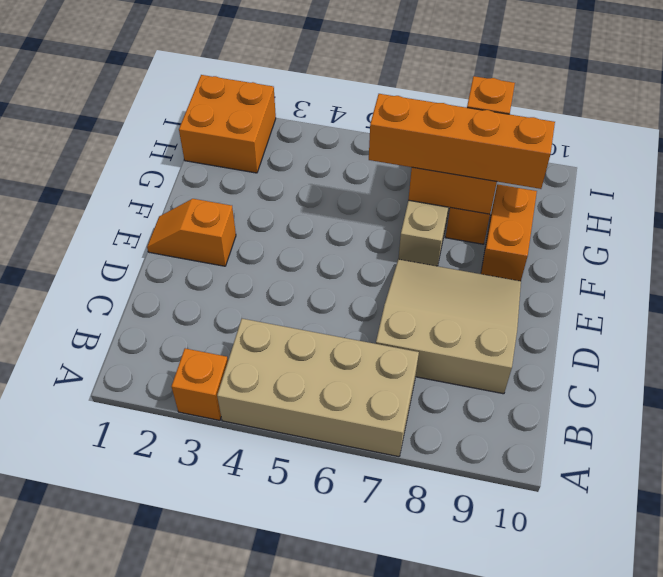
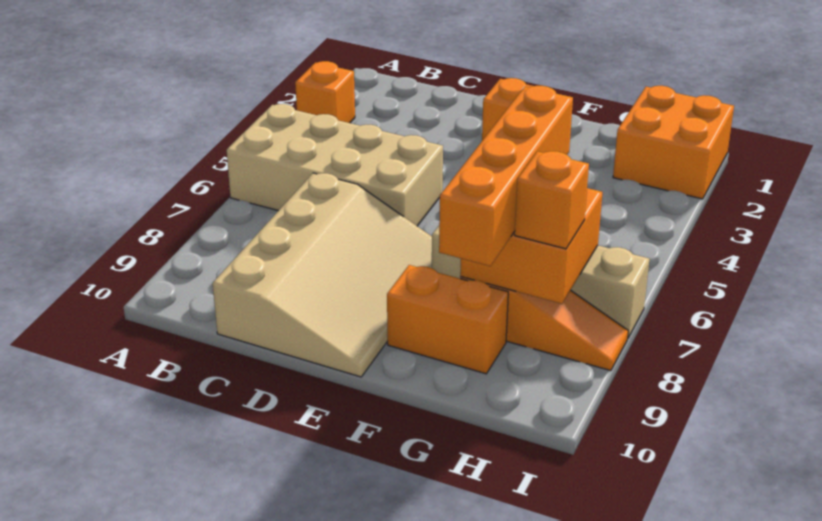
tan brick A4:B7 level 1 -> tan brick A5:D6 level 1
tan slope C7:E9 level 1 top C -> tan slope C7:E10 level 1 top C

